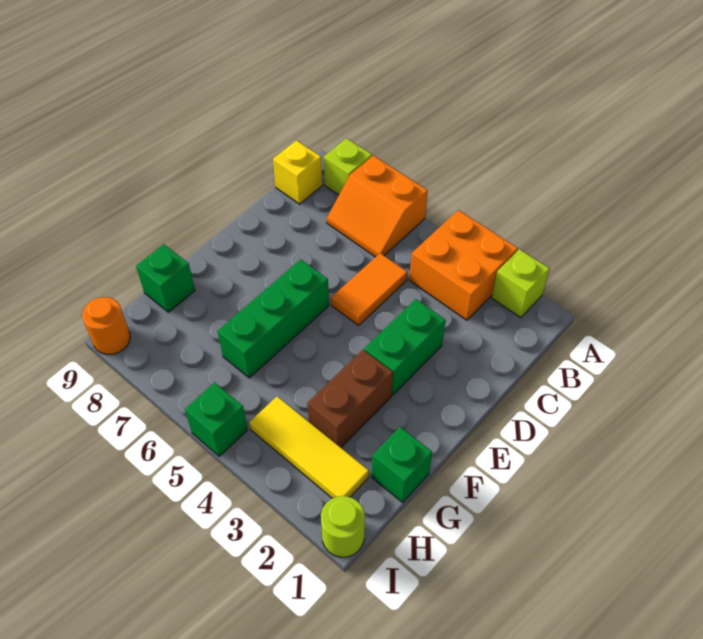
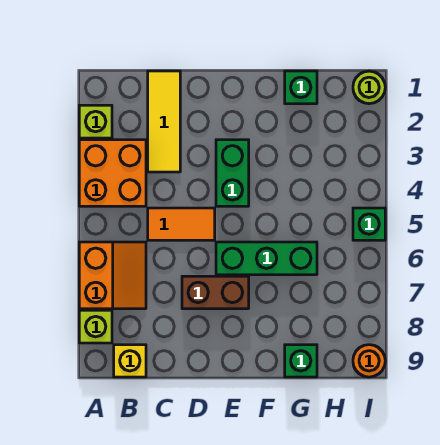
green brick D3:E3 level 1 -> green brick E3:E4 level 1
brown brick F3:G3 level 1 -> brown brick D7:E7 level 1
yellow tile H2:H4 level 1 -> yellow tile C1:C3 level 1

